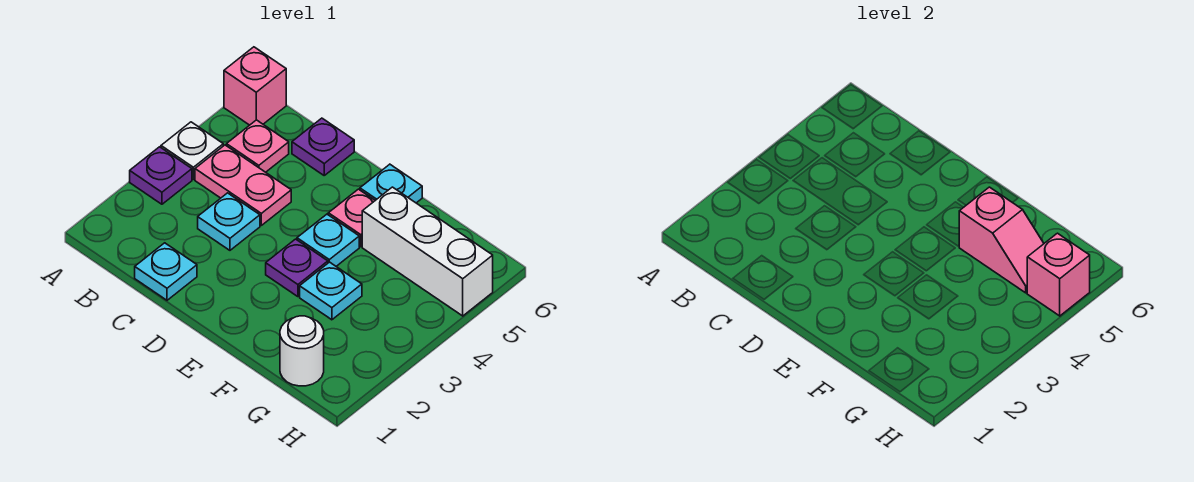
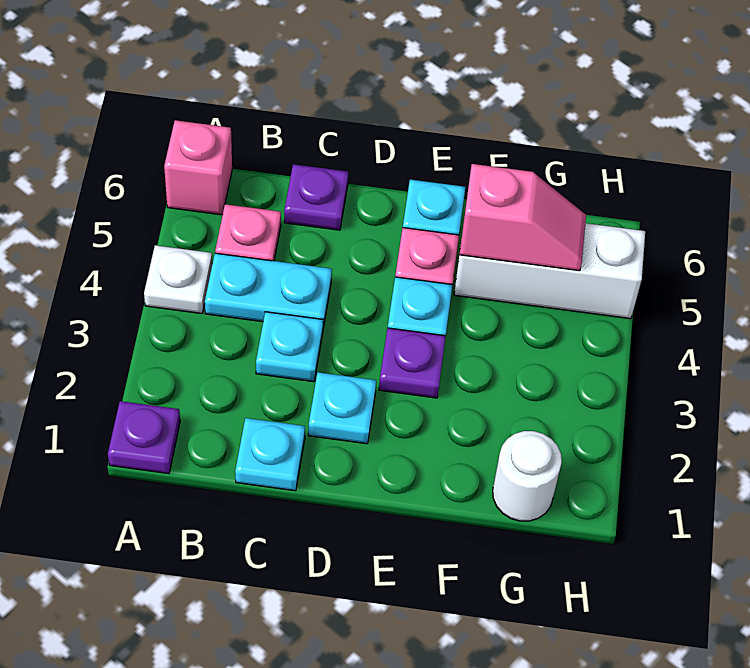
purple plate A3 level 1 -> purple plate A1 level 1
pink plate B4:C4 level 1 -> cyan plate B4:C4 level 1
cyan plate F3 level 1 -> cyan plate D2 level 1
pink brick H5 level 2 -> none

